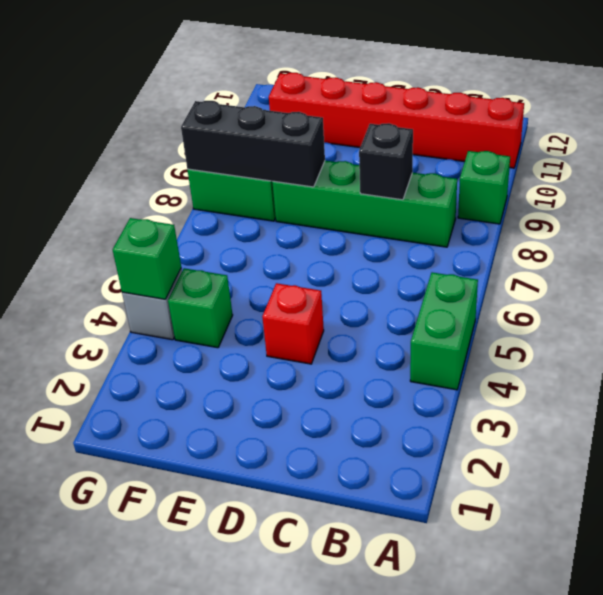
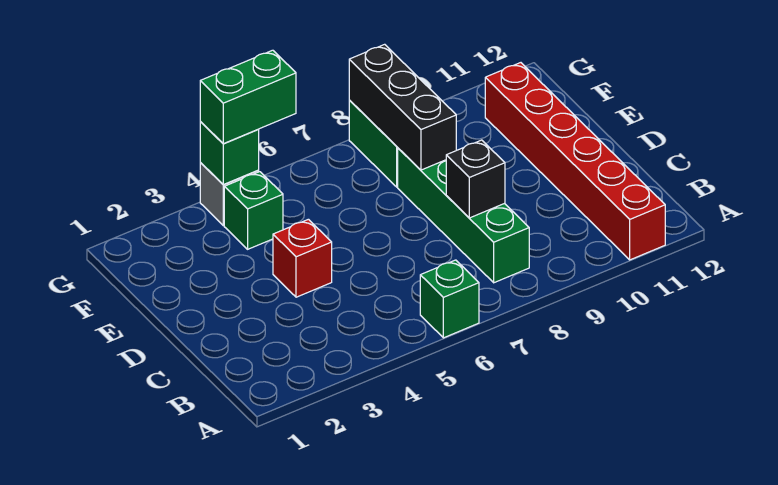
green brick A4:A5 level 1 -> green brick G4:G5 level 3
green brick A9 level 1 -> green brick A6 level 1

